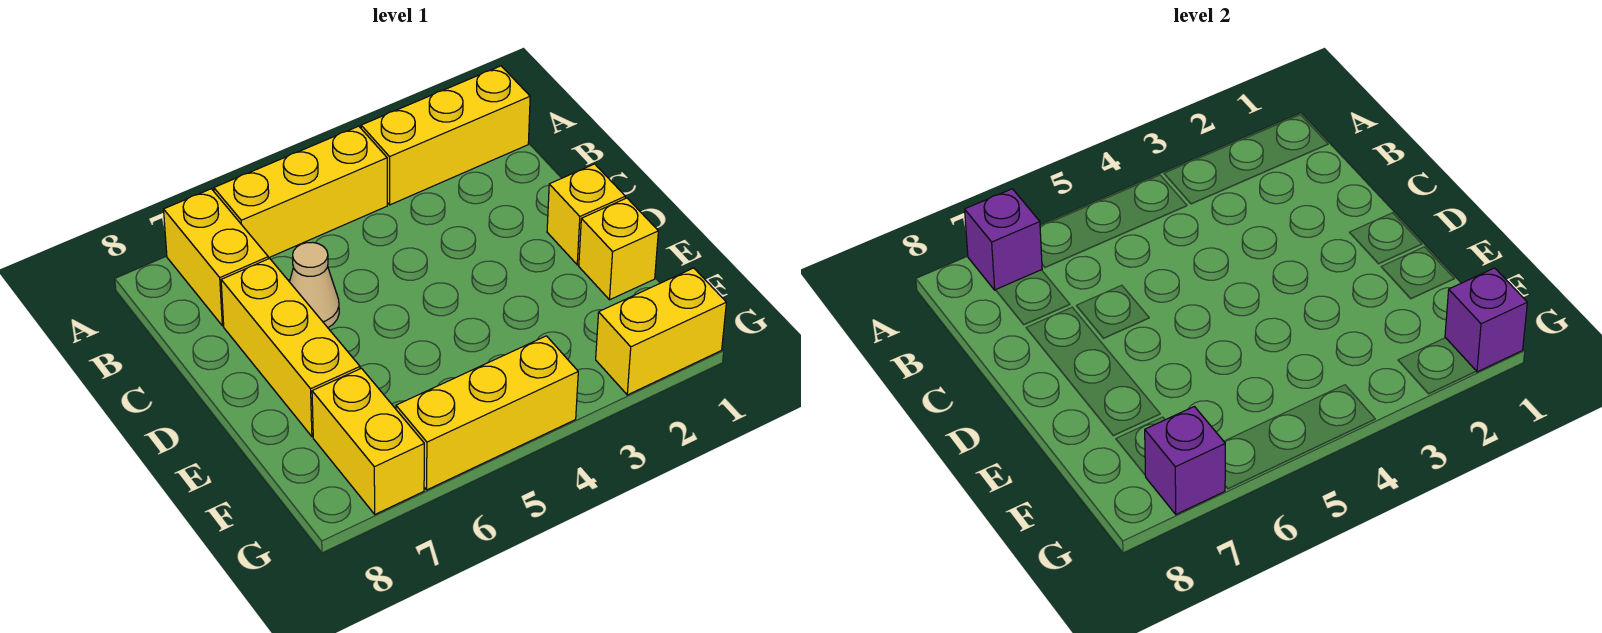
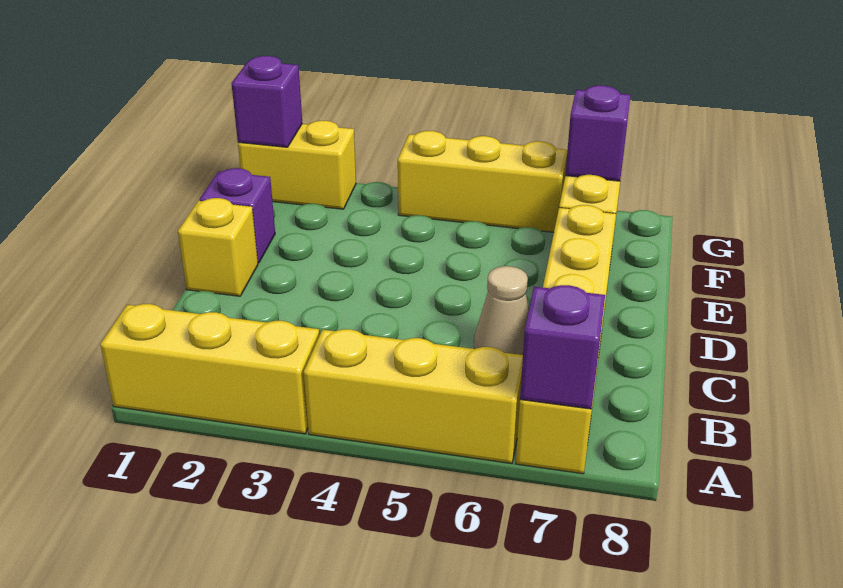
yellow brick E1 level 1 -> purple brick E1 level 1

